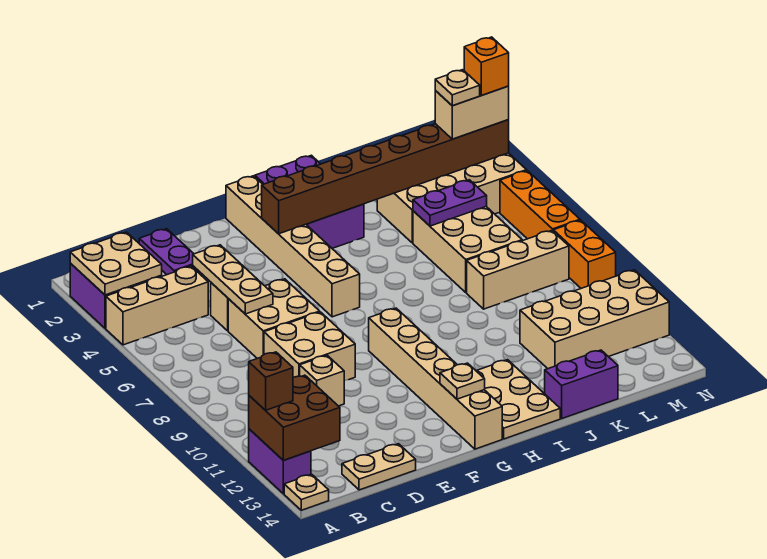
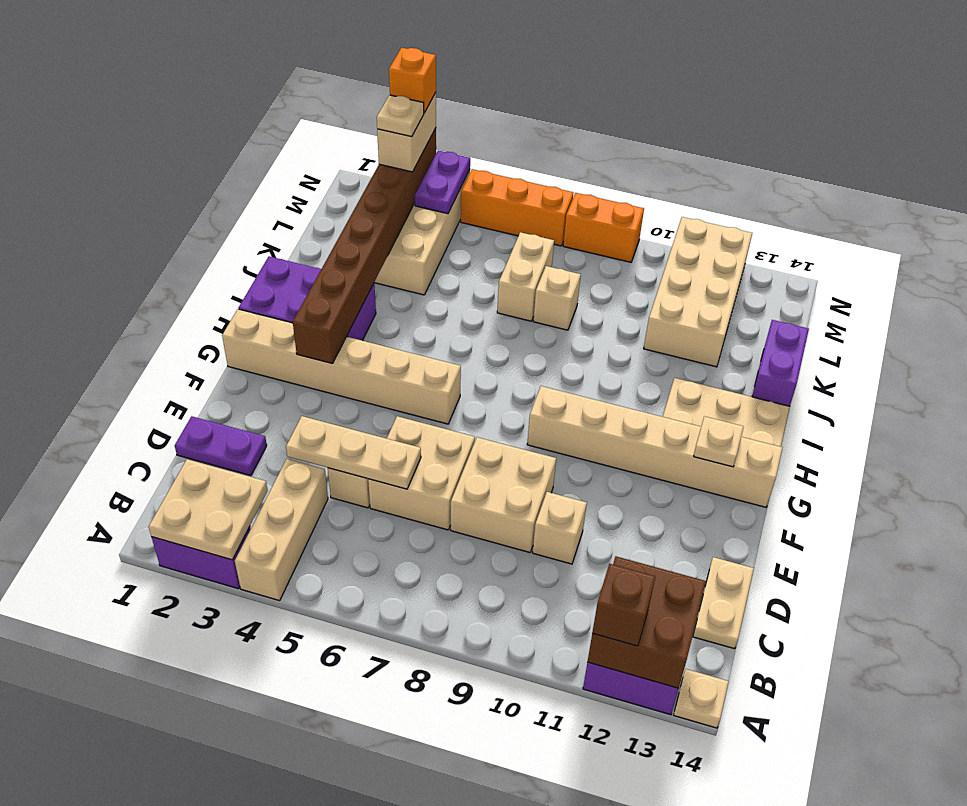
tan brick K5:L7 level 1 -> tan brick K7:L7 level 1
purple plate K5:L5 level 2 -> purple plate M4:N4 level 2
tan brick K8:M8 level 1 -> tan brick K8 level 1

